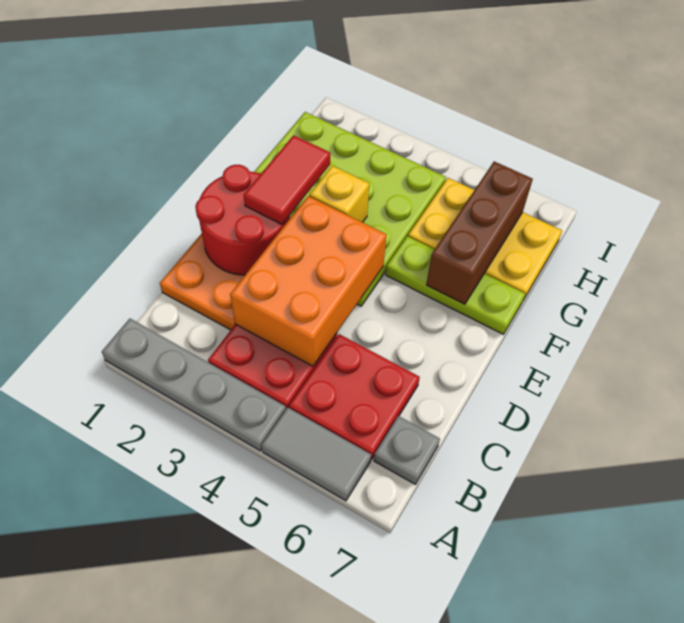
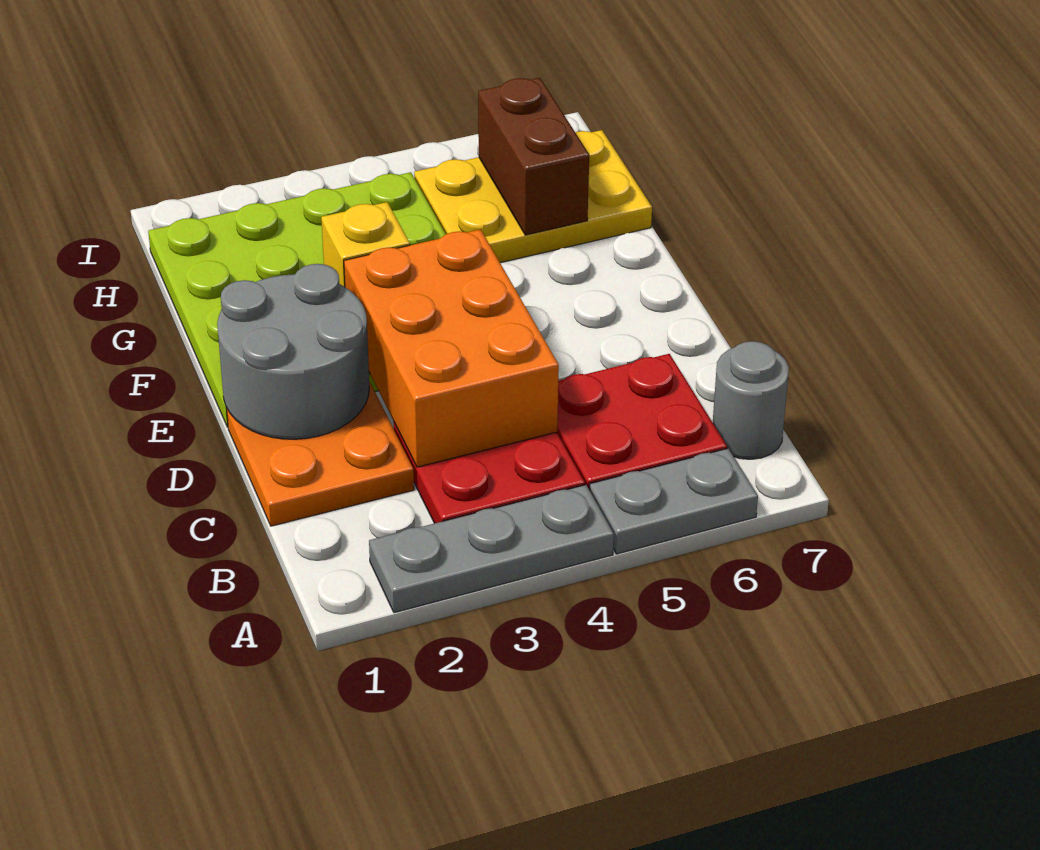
grey plate A1:A4 level 1 -> grey plate A2:A4 level 1
grey tile A5:A6 level 1 -> grey plate A5:A6 level 1
grey plate B7 level 1 -> grey round brick B7 level 1
red round brick D1:E2 level 2 -> grey round brick D1:E2 level 2
red tile E2:F2 level 3 -> none
lime plate F5:F7 level 1 -> none
brown brick F6:H6 level 2 -> brown brick G6:H6 level 2

